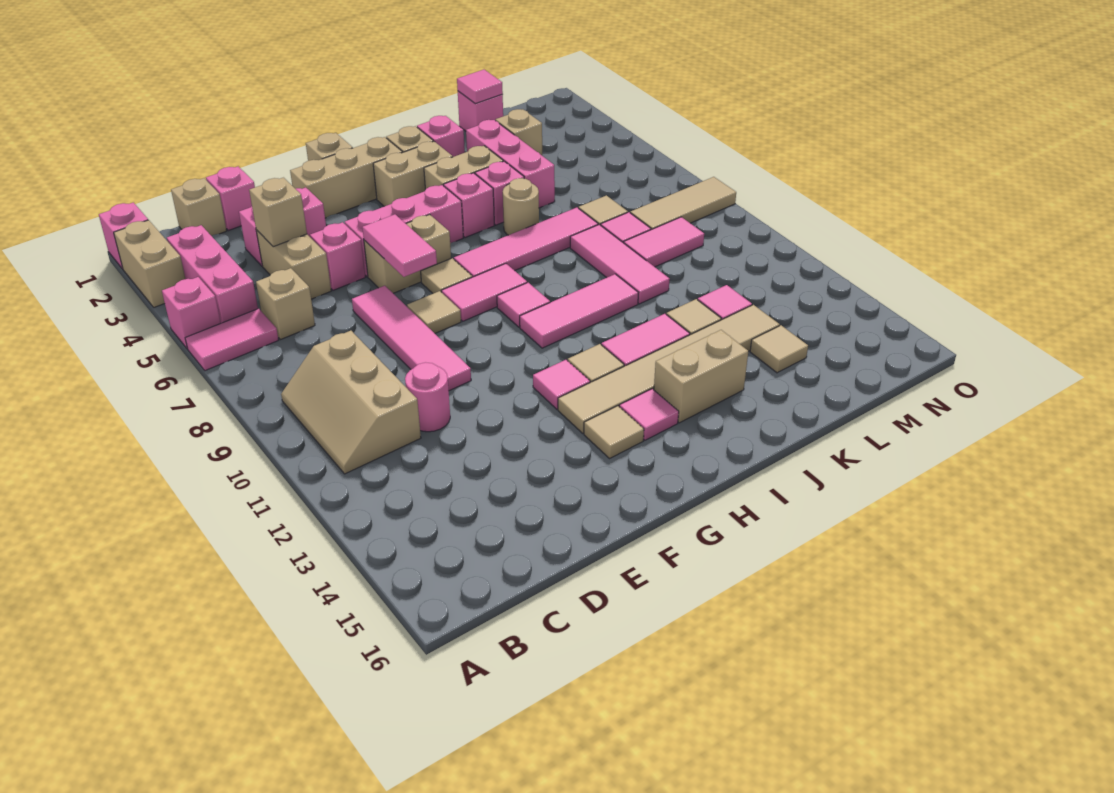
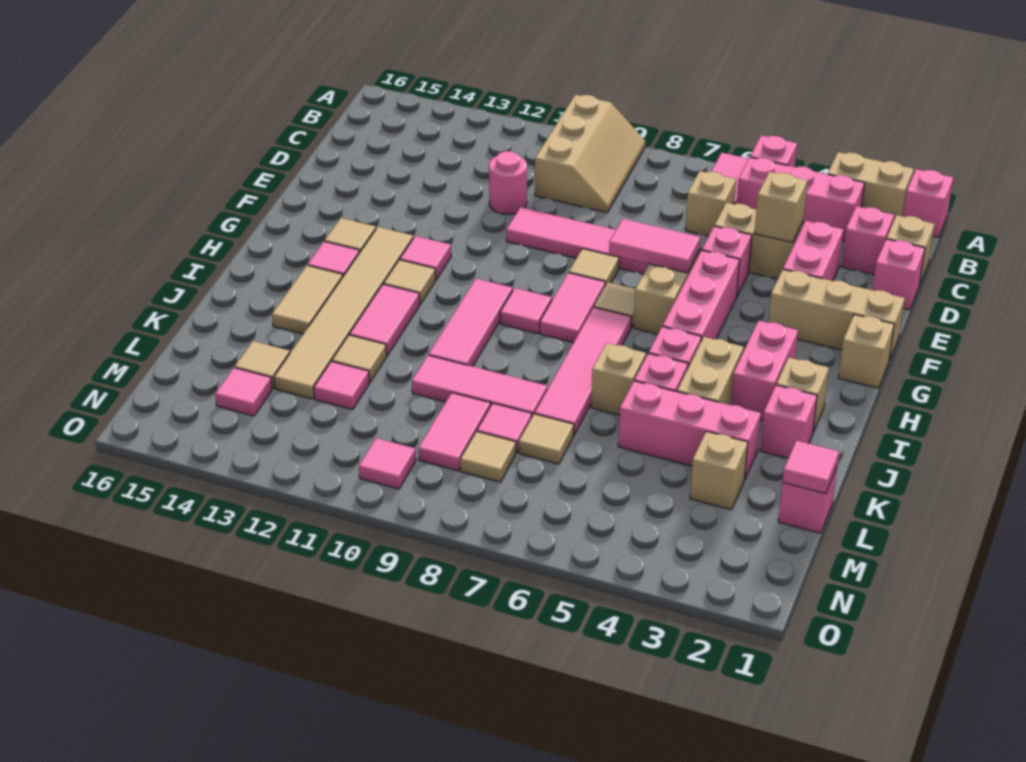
tan slope B9:C11 level 1 top C -> tan slope A9:C10 level 1 top 10
none -> pink brick C2 level 1
tan brick F2:H2 level 1 -> tan brick F1:F3 level 1
tan brick H3:I3 level 1 -> pink brick H3:I3 level 1
tan brick I14:J14 level 1 -> tan tile I14:J14 level 1
tan round brick J6 level 1 -> tan brick J6 level 1
tan tile M8:O8 level 1 -> tan tile M8 level 1
none -> pink tile M14 level 1
none -> pink tile N10 level 1

